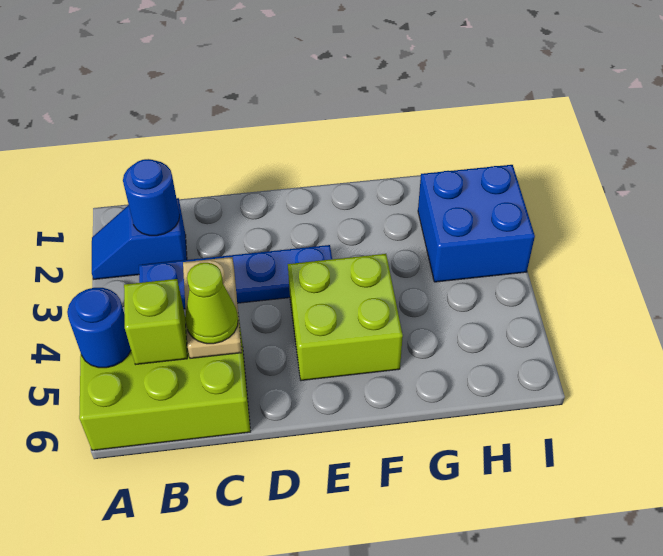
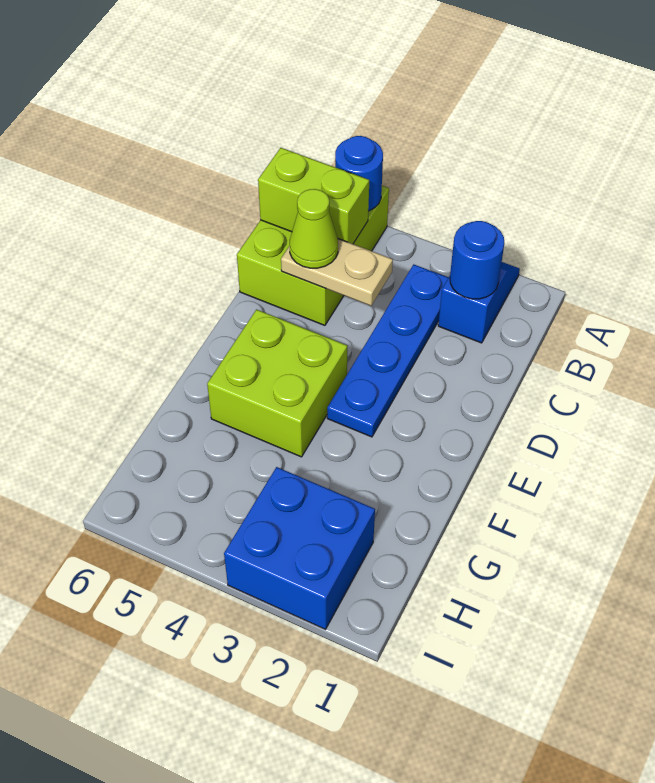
lime brick B5 level 2 -> lime brick B5:B6 level 2

